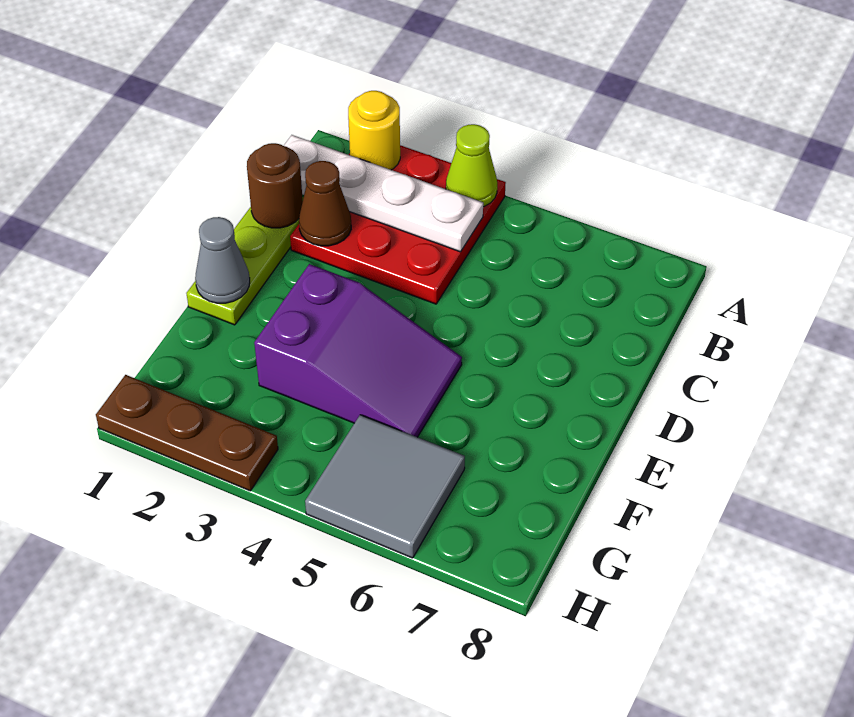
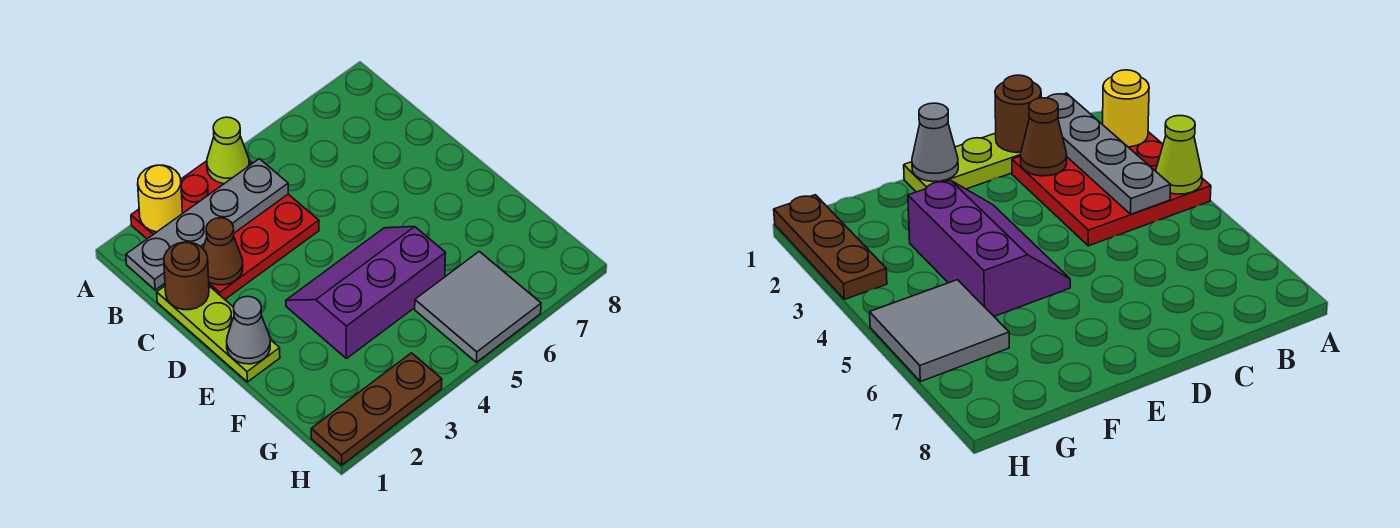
white plate B1:B4 level 2 -> grey plate B1:B4 level 2
purple slope E3:F5 level 1 top 3 -> purple slope E3:F5 level 1 top F

